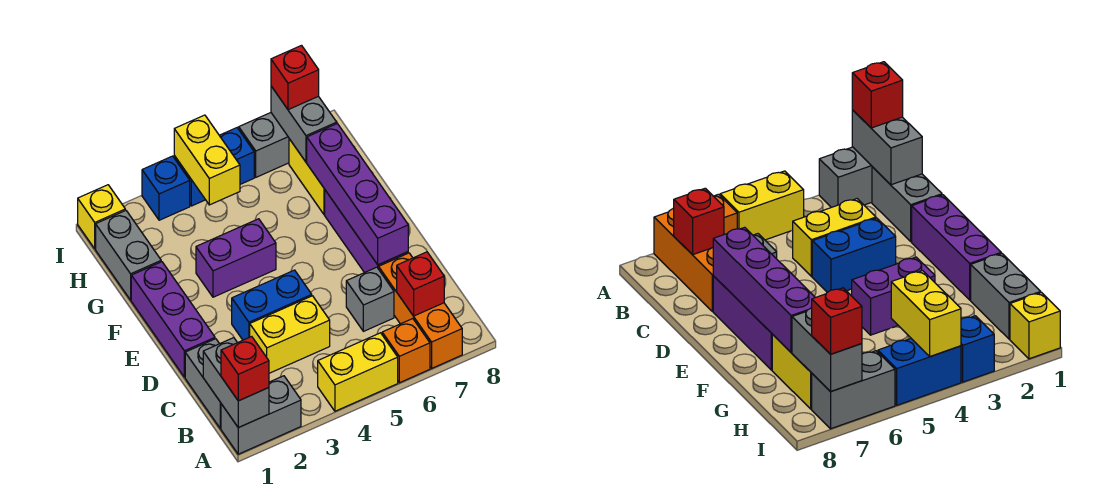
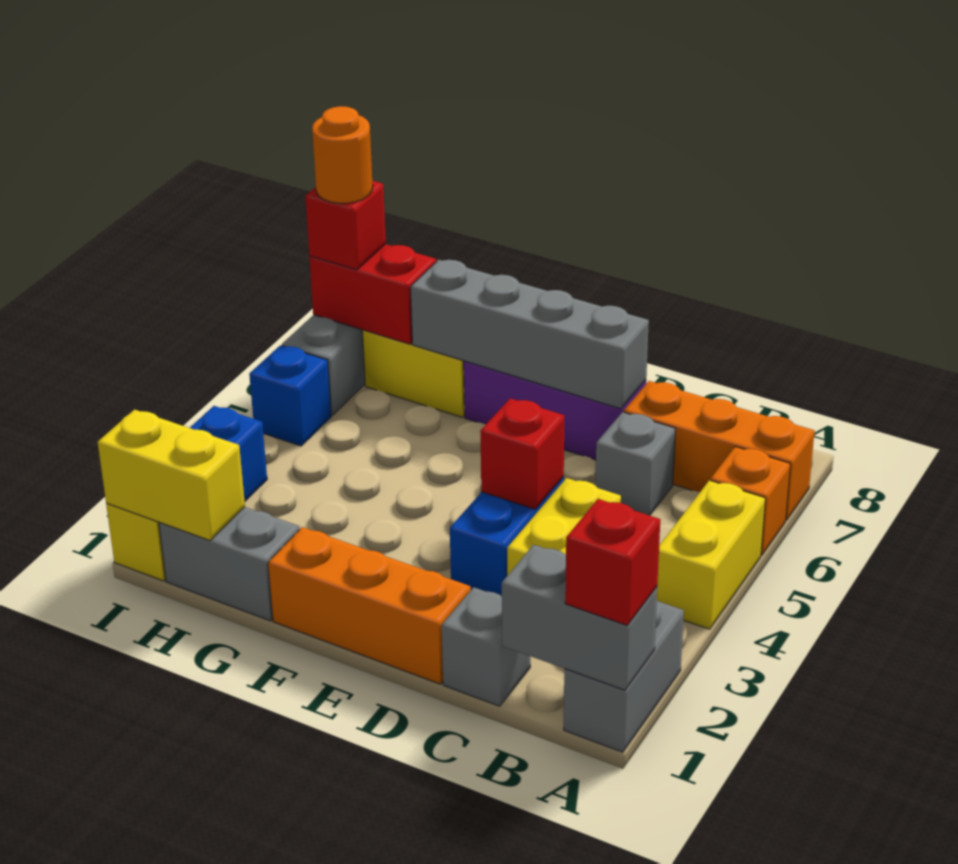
grey brick B1:C1 level 1 -> grey brick C1 level 1
red brick B7 level 2 -> red brick D4 level 2
purple brick D1:F1 level 1 -> orange brick D1:F1 level 1
purple brick D7:G7 level 2 -> grey brick D7:G7 level 2
purple brick F3:F4 level 1 -> none
yellow brick H4:I4 level 2 -> yellow brick H1:I1 level 2
grey brick H7:I7 level 2 -> red brick H7:I7 level 2
blue brick I4:I5 level 1 -> blue brick I5 level 1
none -> orange round brick I7 level 4

